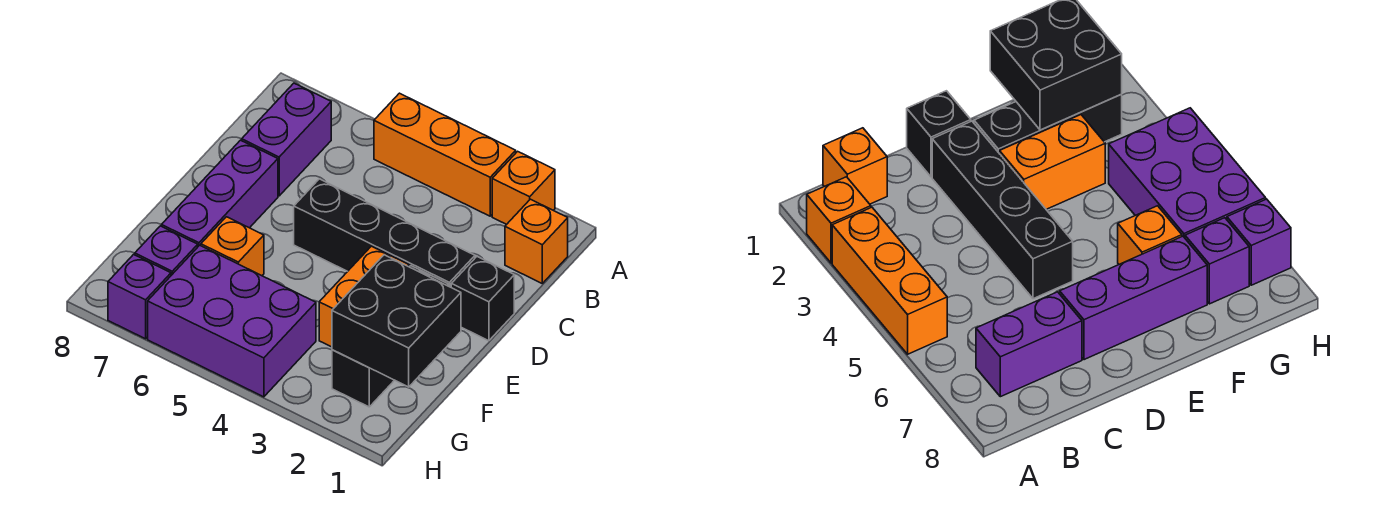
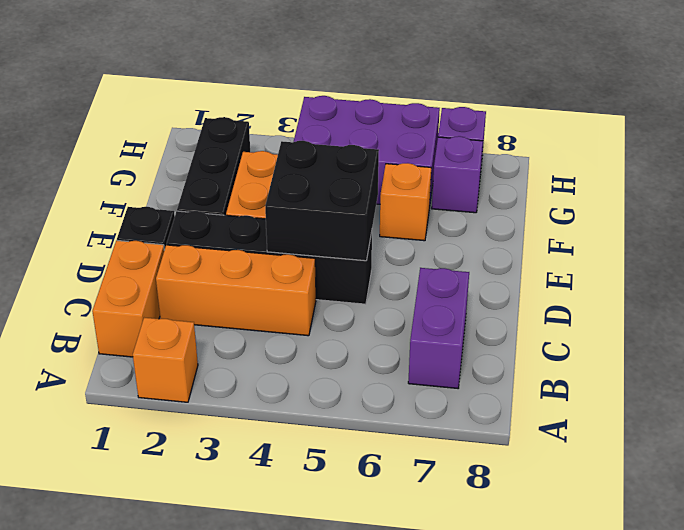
orange brick A3:A5 level 1 -> orange brick C2:C4 level 1
orange brick B1 level 1 -> orange brick B1:C1 level 1
purple brick D7:F7 level 1 -> none
black brick F1:G2 level 2 -> black brick D4:E5 level 2

